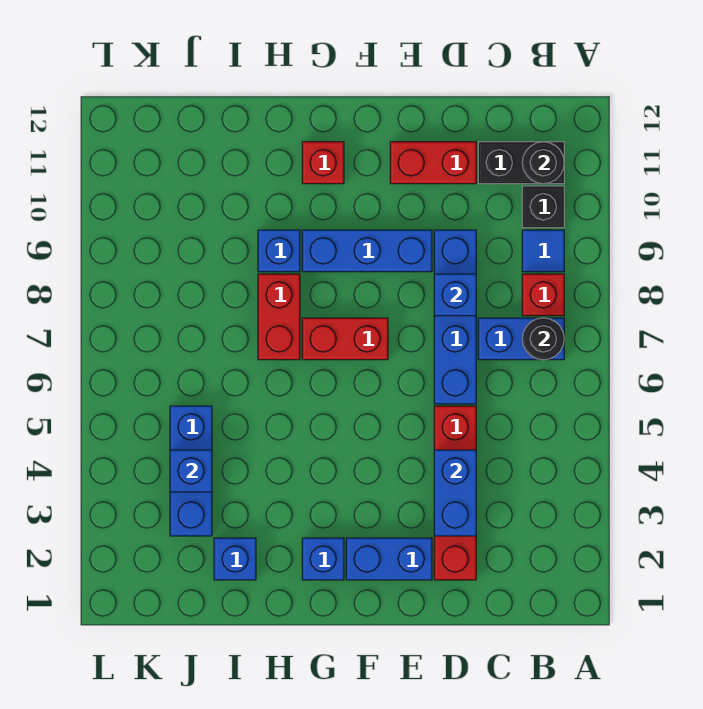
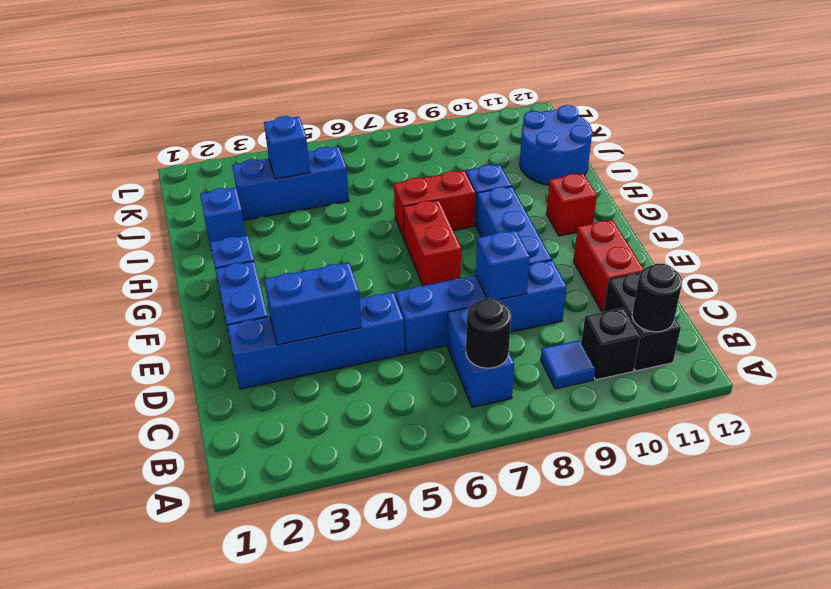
red brick B8 level 1 -> none
red brick D2:D5 level 1 -> blue brick D2:D5 level 1
none -> blue round brick I11:J12 level 1

